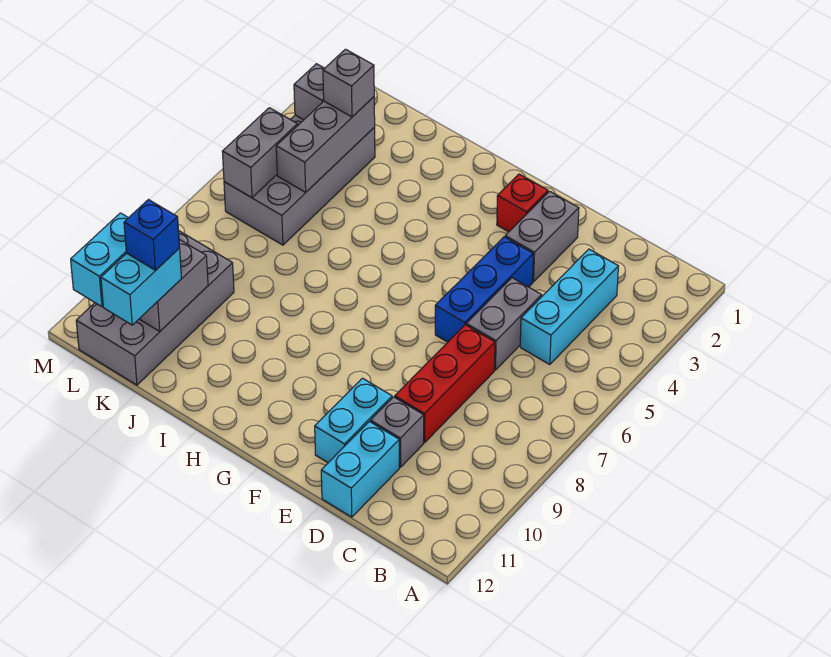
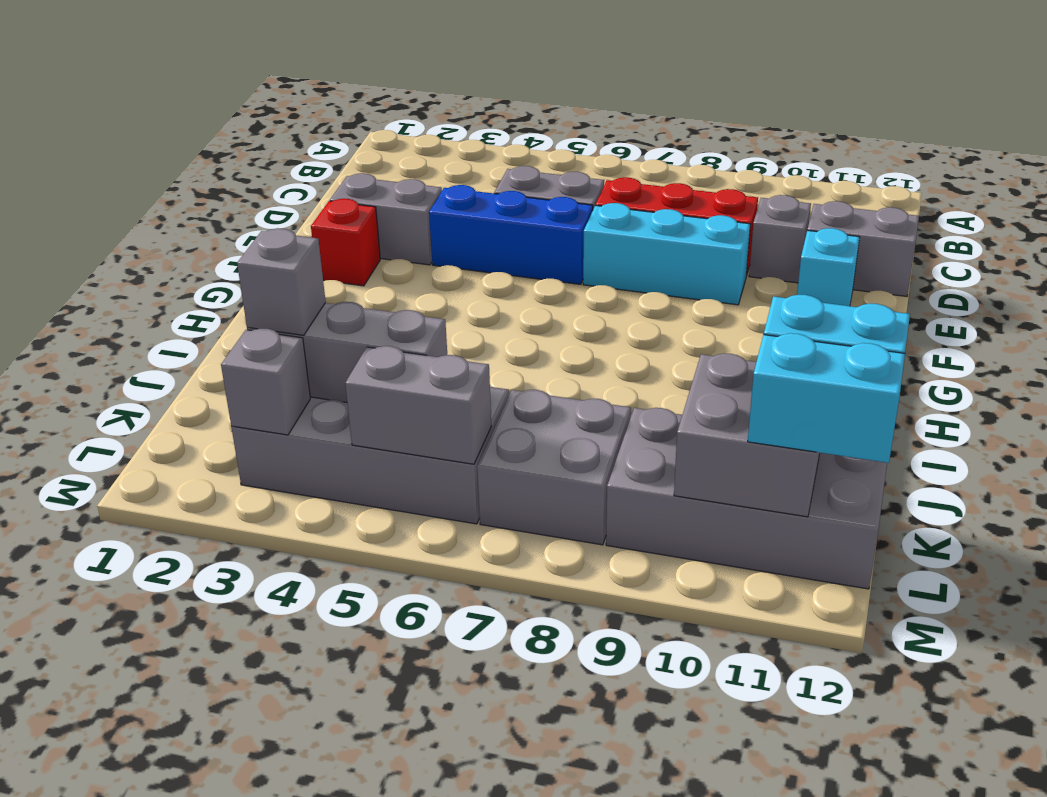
cyan brick C3:C5 level 1 -> cyan brick E7:E9 level 1
cyan brick D11:D12 level 1 -> grey brick D11:D12 level 1
cyan brick E10:E11 level 1 -> cyan brick E11 level 1
none -> grey brick K7:L8 level 1
blue brick K11 level 4 -> none

